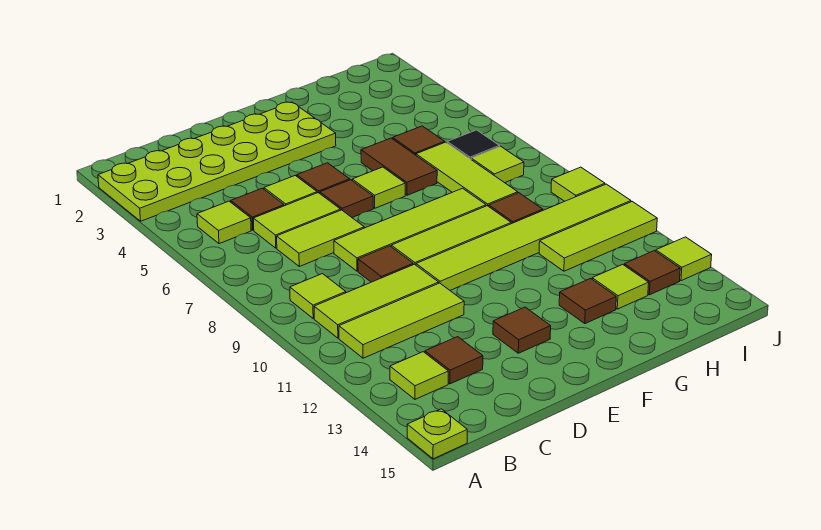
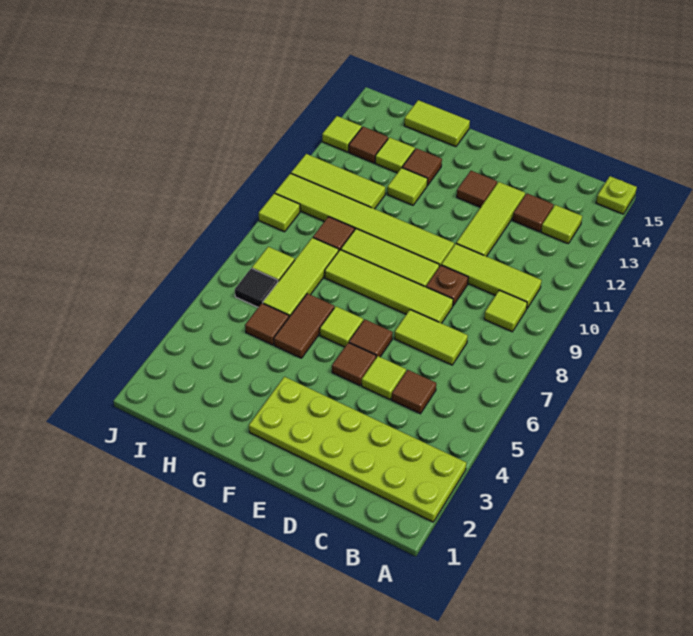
lime tile B5 level 1 -> lime tile G12 level 1
lime tile B11:D11 level 1 -> lime tile D11:D13 level 1
lime tile C6:D6 level 1 -> lime tile G15:H15 level 1
brown tile D9 level 1 -> brown plate D9 level 1

